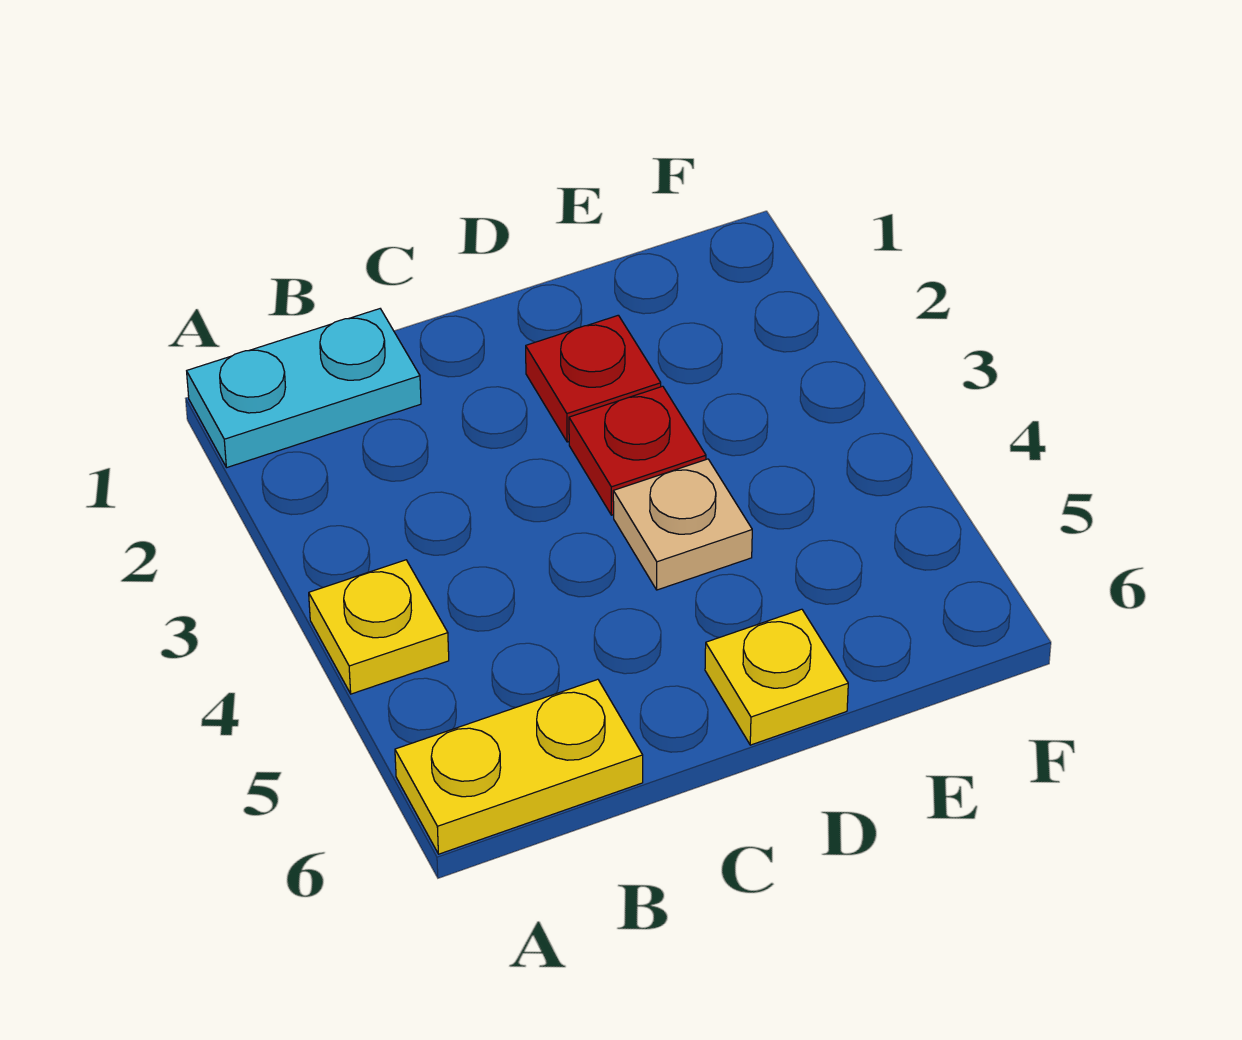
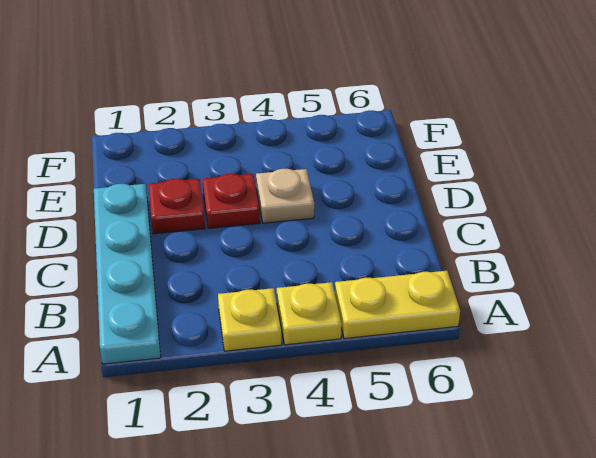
cyan plate A1:B1 level 1 -> cyan plate A1:D1 level 1
yellow plate A6:B6 level 1 -> yellow plate A5:A6 level 1
yellow plate D6 level 1 -> yellow plate A3 level 1

